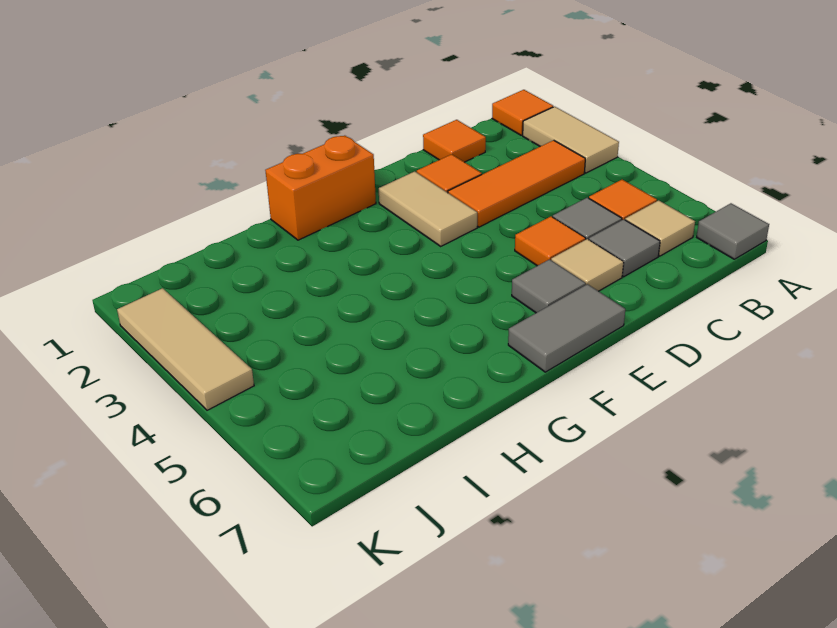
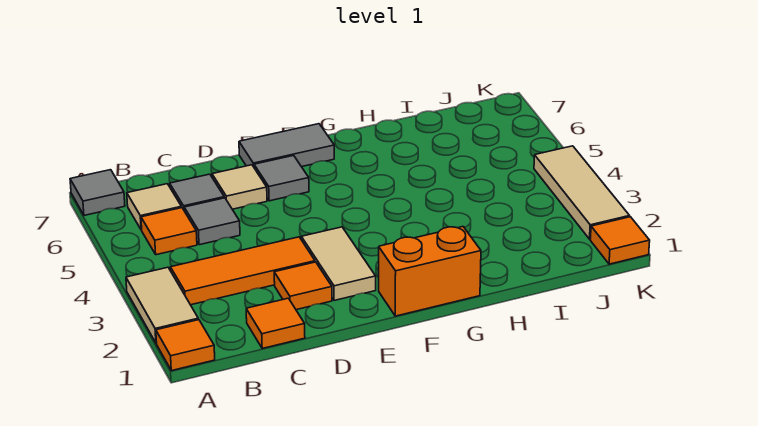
orange tile D5 level 1 -> orange tile K1 level 1

